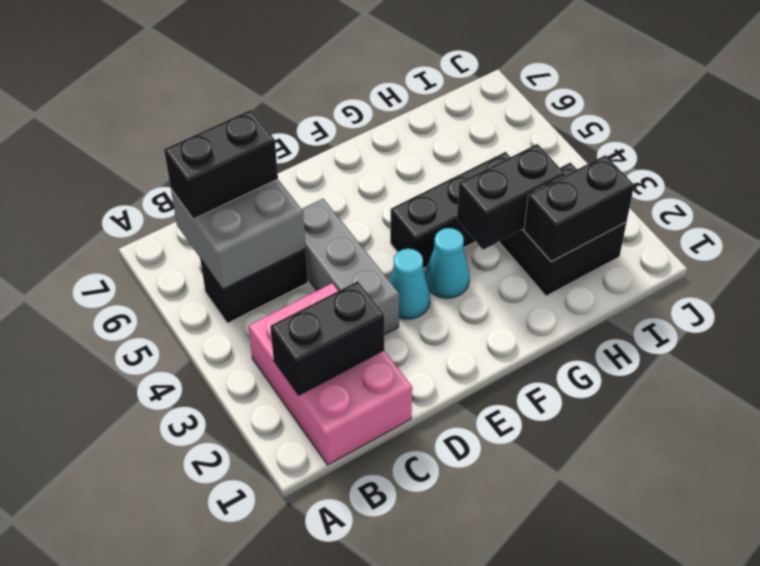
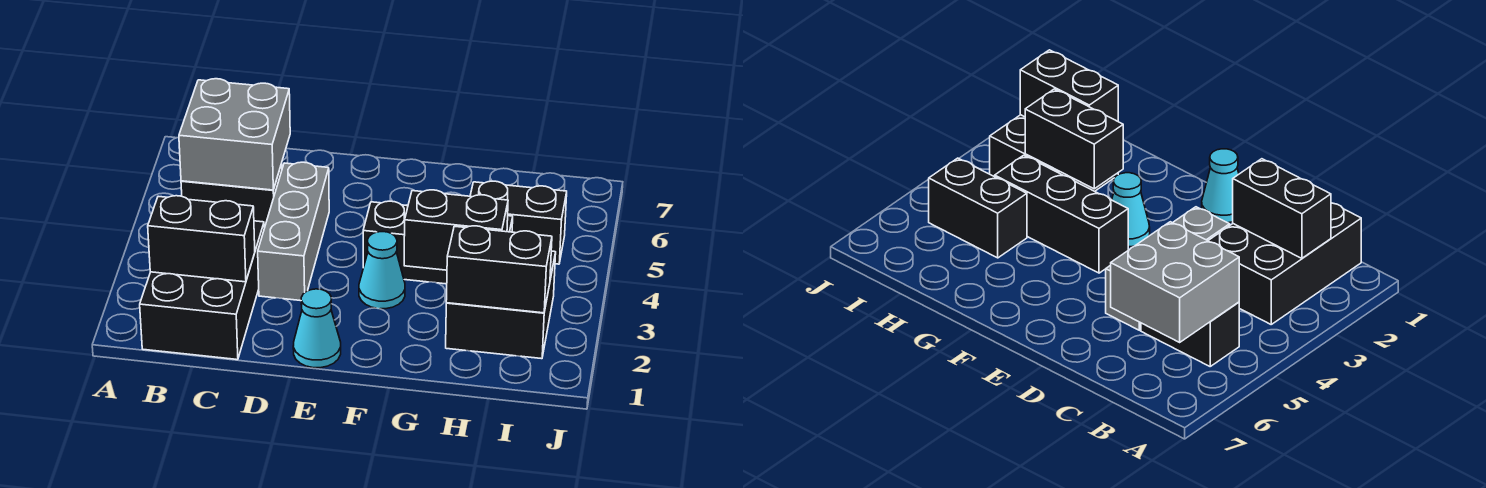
pink brick B1:C3 level 1 -> black brick B1:C3 level 1
black brick B6:C6 level 3 -> black brick H5:I5 level 1
cyan cone E3 level 1 -> cyan cone E1 level 1

